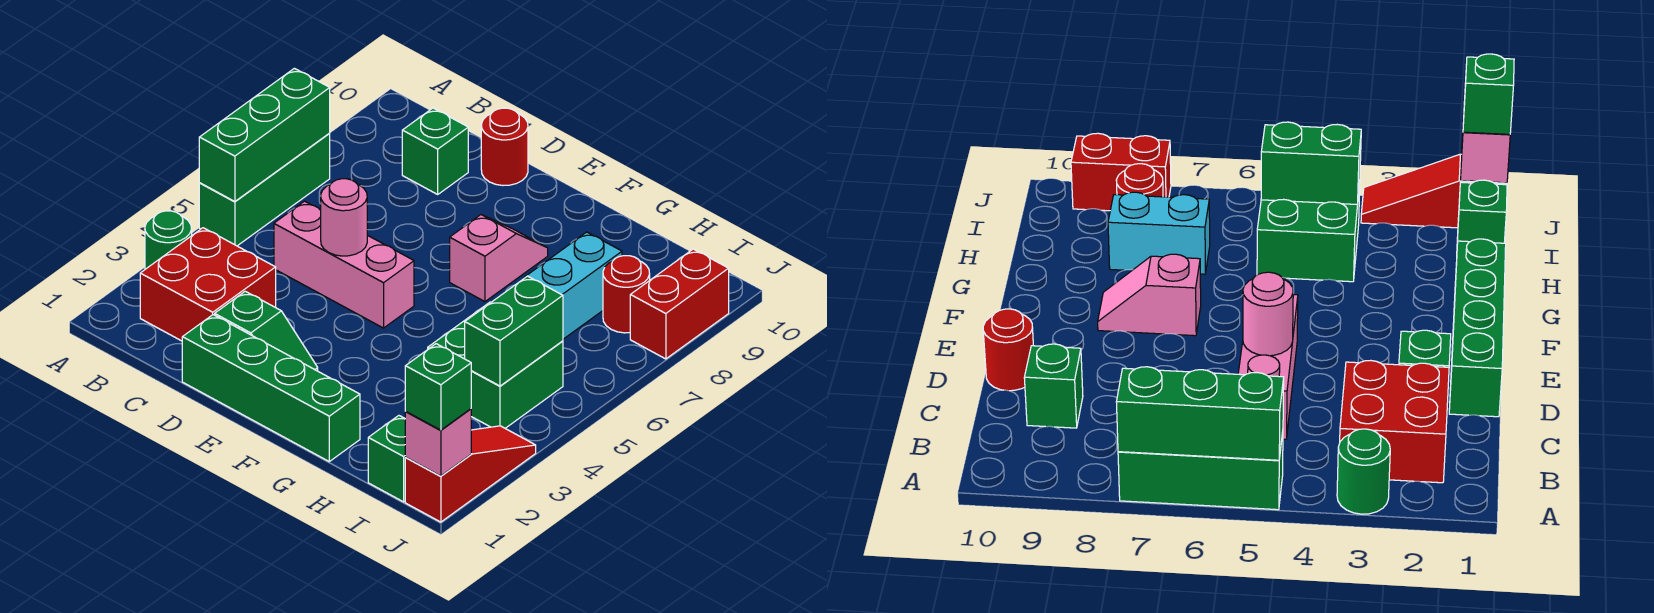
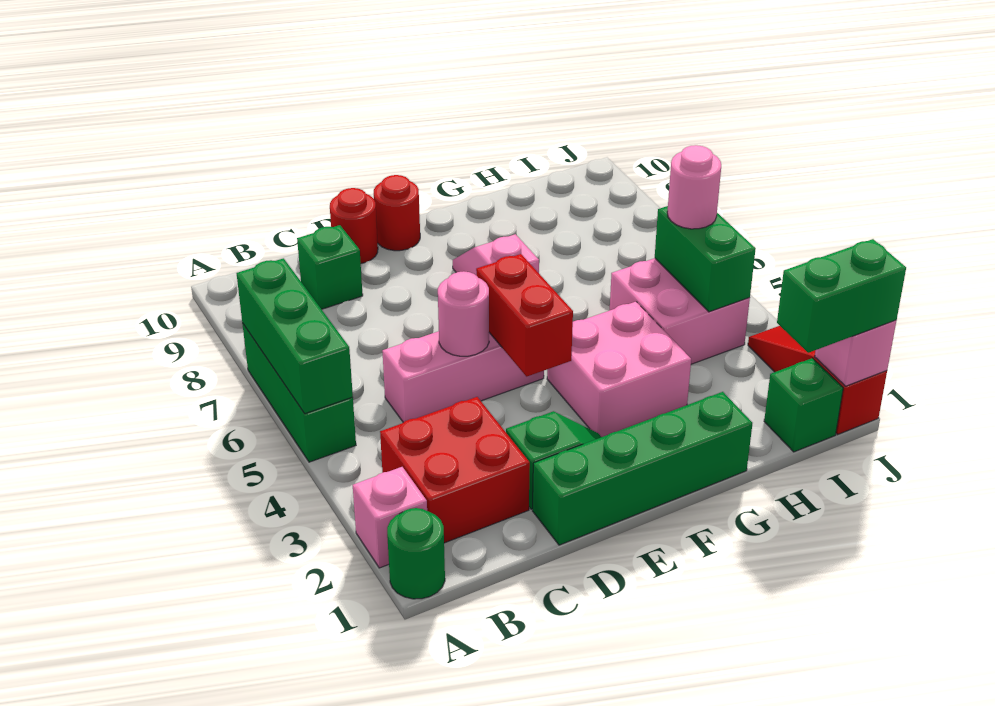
none -> pink brick A2 level 1
green round brick A3 level 1 -> green round brick A1 level 1
none -> pink brick F3:G4 level 1
green brick H4:I5 level 1 -> pink brick H4:I5 level 1
cyan brick H7:H8 level 1 -> none
none -> pink round brick I5 level 3
red round brick I8 level 1 -> red round brick E10 level 1
green brick J1 level 3 -> green brick I1:J1 level 3
red brick J8:J9 level 1 -> red brick E4:E5 level 2

